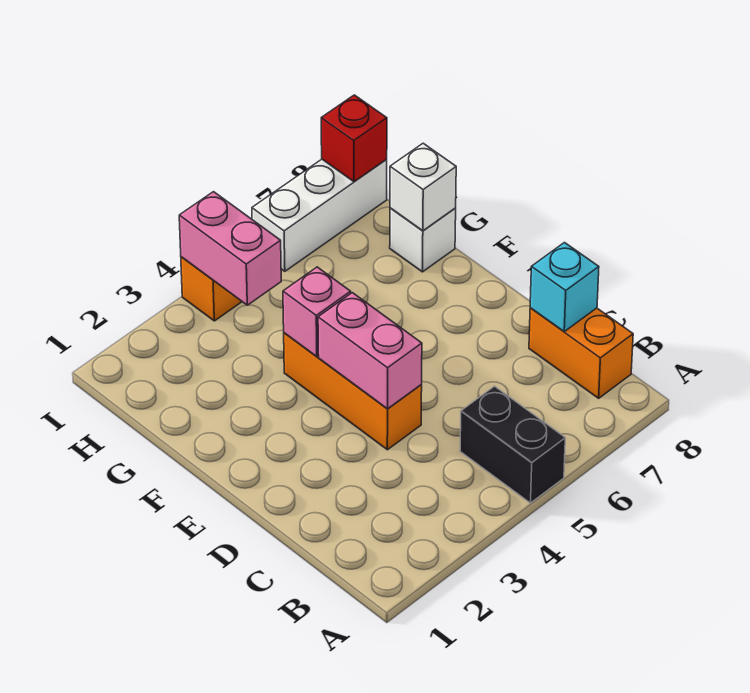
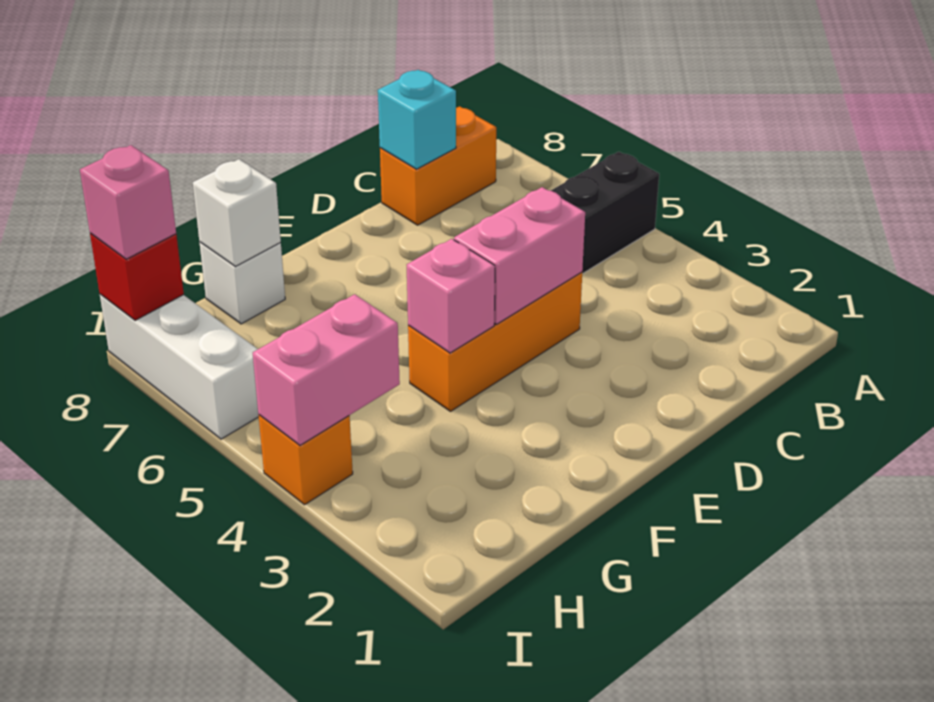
none -> pink brick I8 level 3

